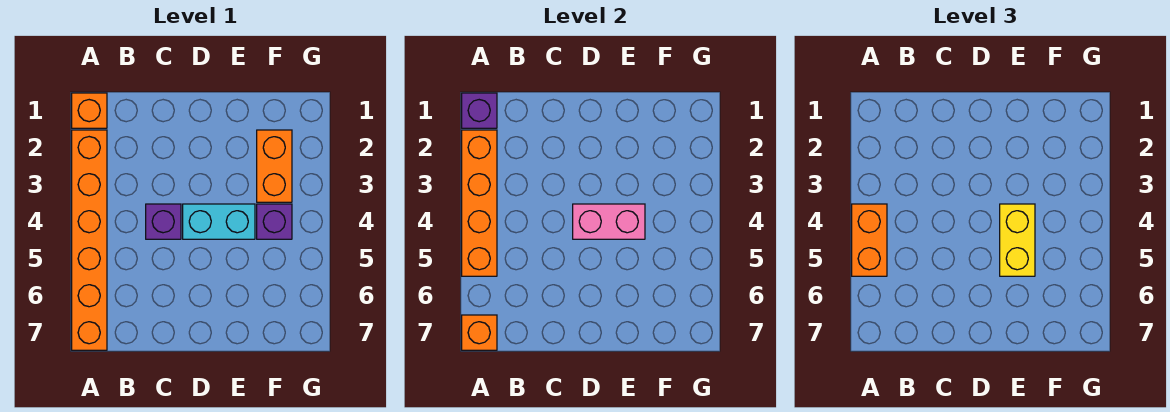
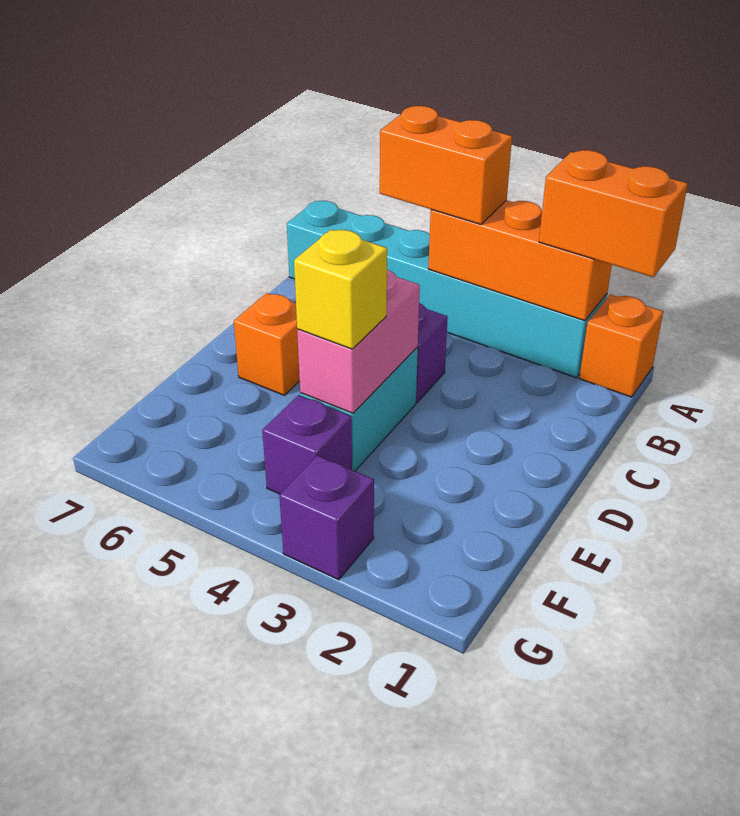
purple brick A1 level 2 -> purple brick G3 level 1
orange brick A2:A7 level 1 -> cyan brick A2:A7 level 1
orange brick A2:A5 level 2 -> orange brick A2:A4 level 2
orange brick A7 level 2 -> orange brick D6 level 1
yellow brick E4:E5 level 3 -> yellow brick E4 level 3
orange brick F2:F3 level 1 -> orange brick A1:A2 level 3

